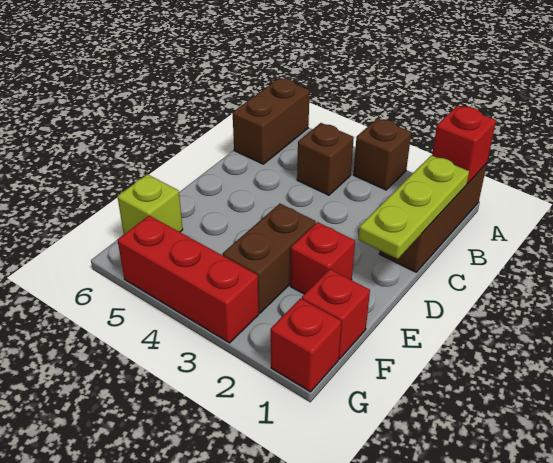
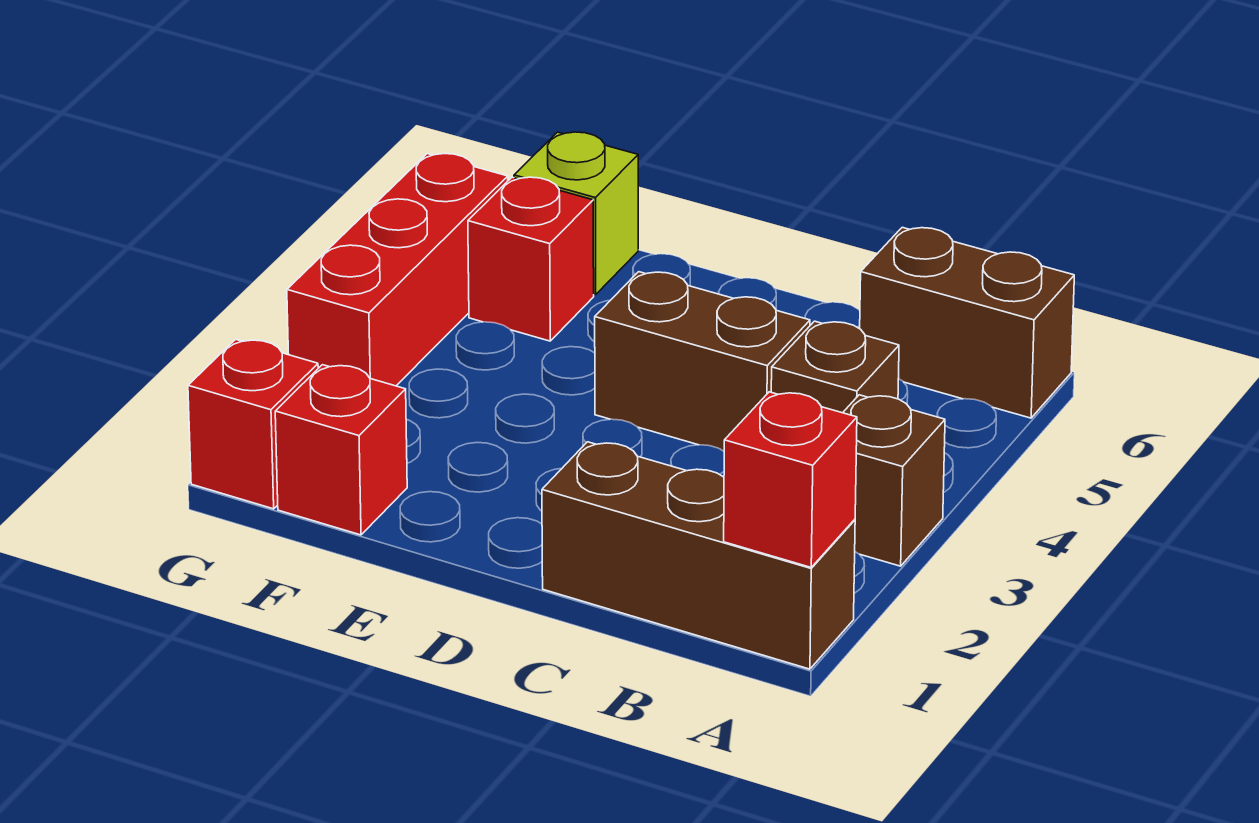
lime plate B1:D1 level 2 -> none
red brick E2 level 1 -> red brick F5 level 1
brown brick E3:F3 level 1 -> brown brick C4:D4 level 1

